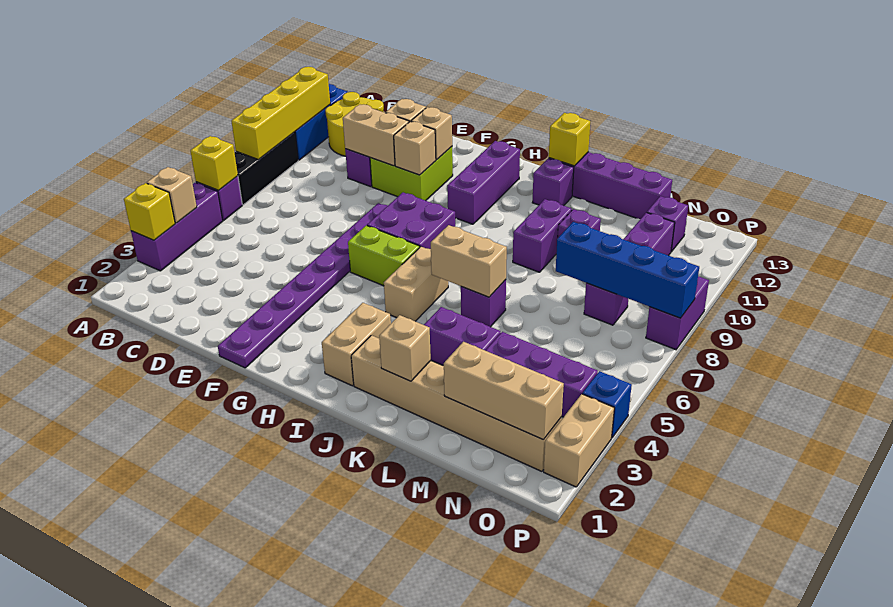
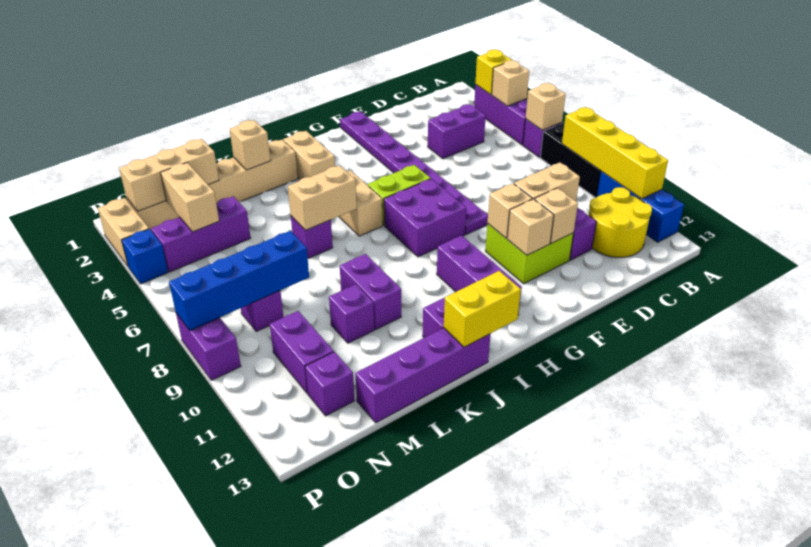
yellow brick A6 level 2 -> tan brick A6 level 2
yellow brick J13 level 2 -> yellow brick I13:J13 level 2
purple brick K4:L4 level 1 -> purple brick C4:D4 level 1
none -> tan brick N3:N4 level 2

